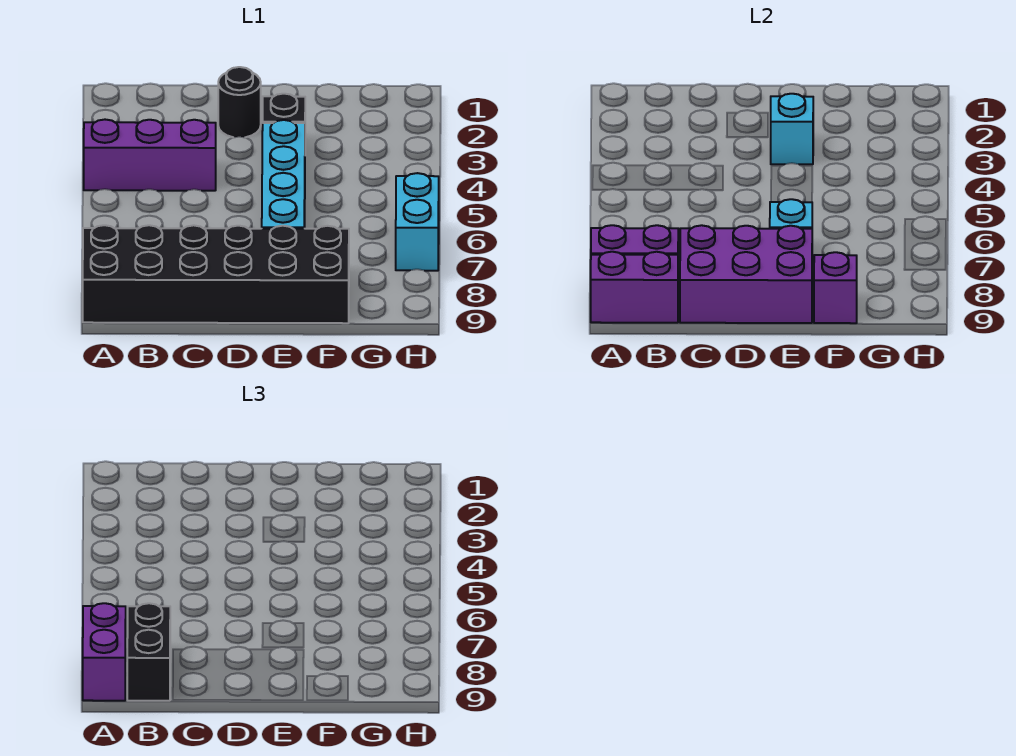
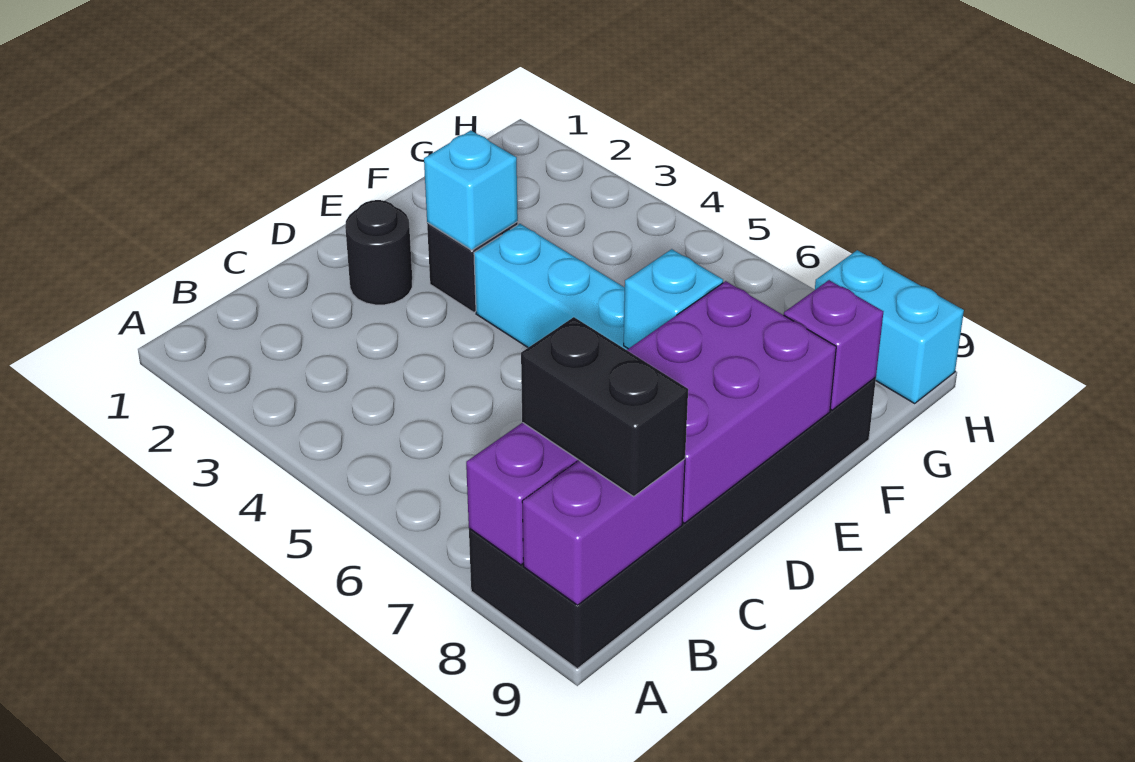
purple brick A4:C4 level 1 -> none
purple brick A8:A9 level 3 -> none
cyan brick H6:H7 level 1 -> cyan brick H8:H9 level 1

